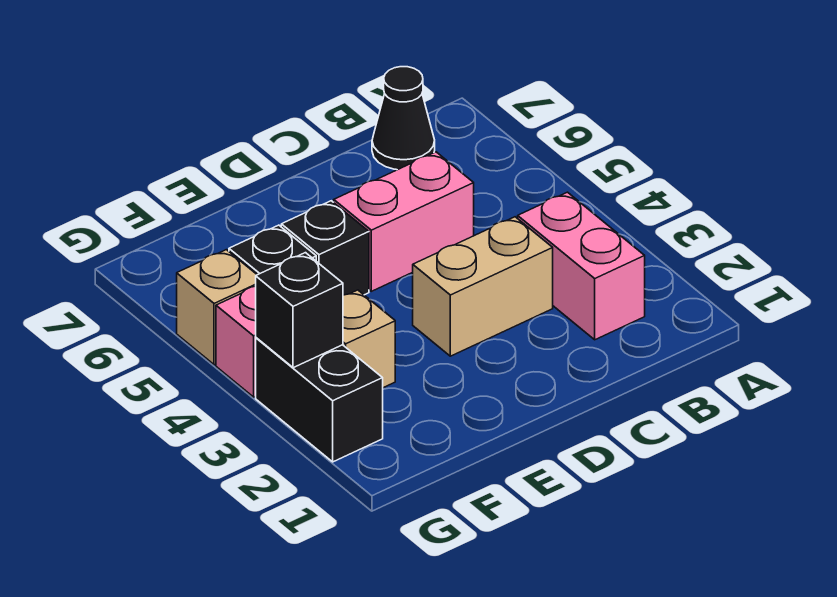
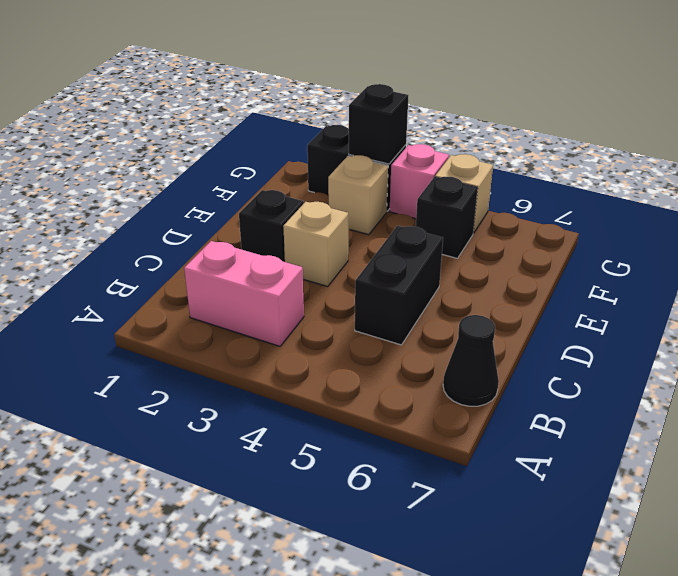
tan brick C3:D3 level 1 -> tan brick D3 level 1
pink brick C5:D5 level 1 -> black brick C5:D5 level 1
black brick E5 level 1 -> black brick D2 level 1

